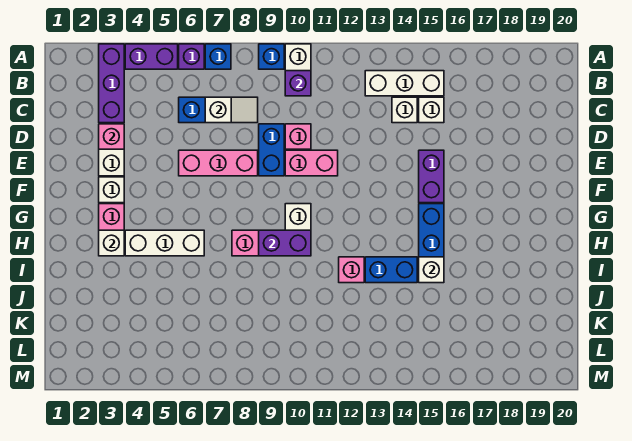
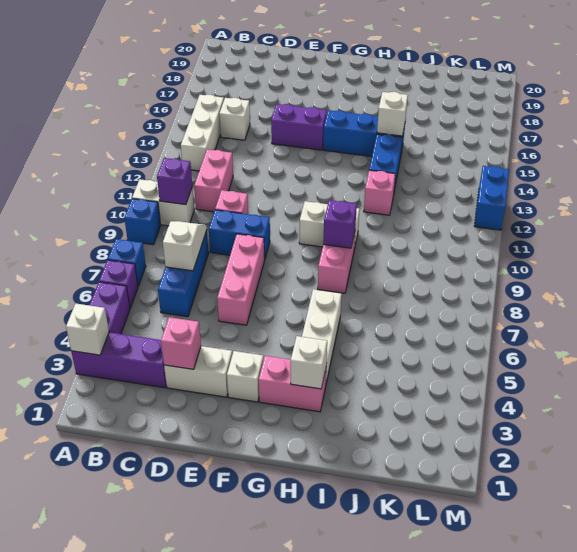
white brick C14 level 1 -> white brick A3 level 2
pink brick E10:E11 level 1 -> pink brick C11:C12 level 1
purple brick H9:H10 level 2 -> purple brick H9 level 2
none -> blue brick M12:M13 level 1

